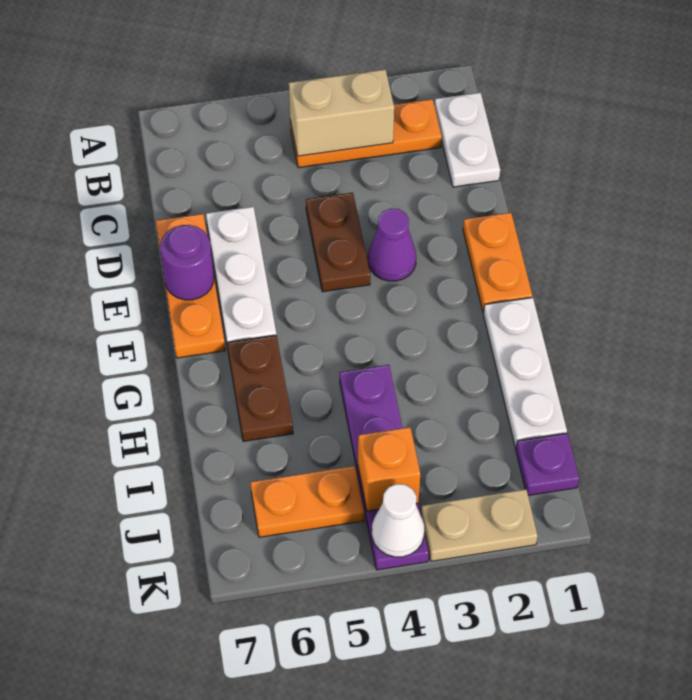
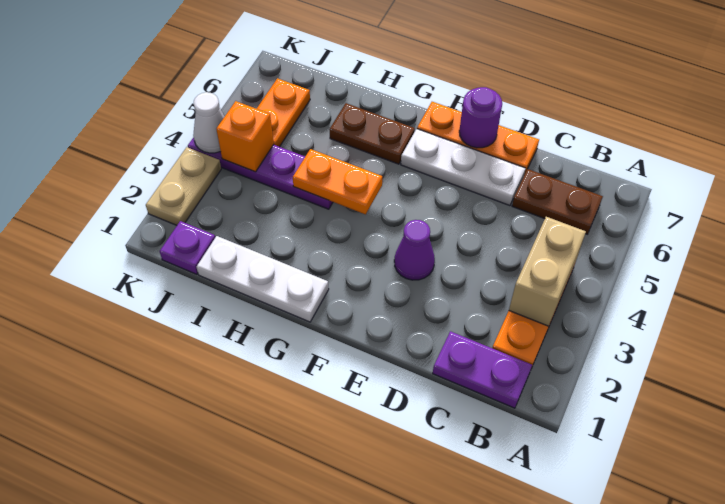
white plate B1:C1 level 1 -> purple plate B1:C1 level 1
brown plate D4:E4 level 1 -> brown plate B6:C6 level 1
orange plate E1:F1 level 1 -> orange plate G4:H4 level 2

